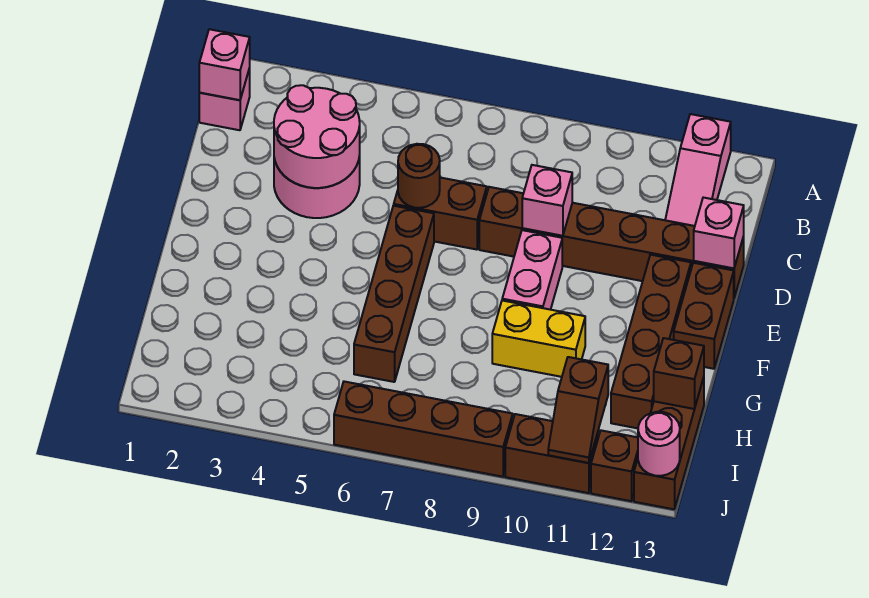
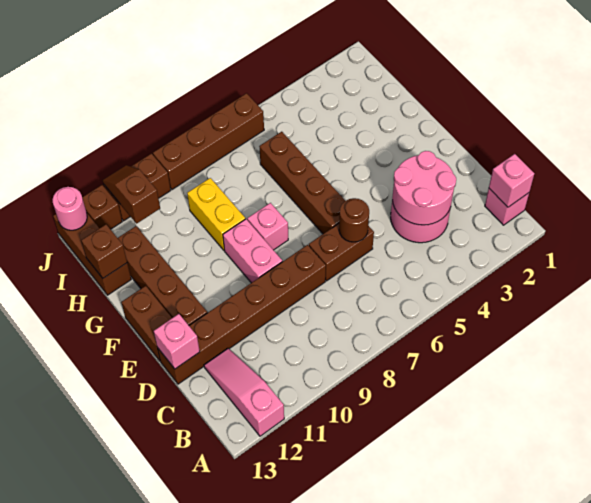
pink brick D9 level 2 -> pink brick F8 level 1
yellow brick G9:G10 level 1 -> yellow brick G9:H9 level 1

